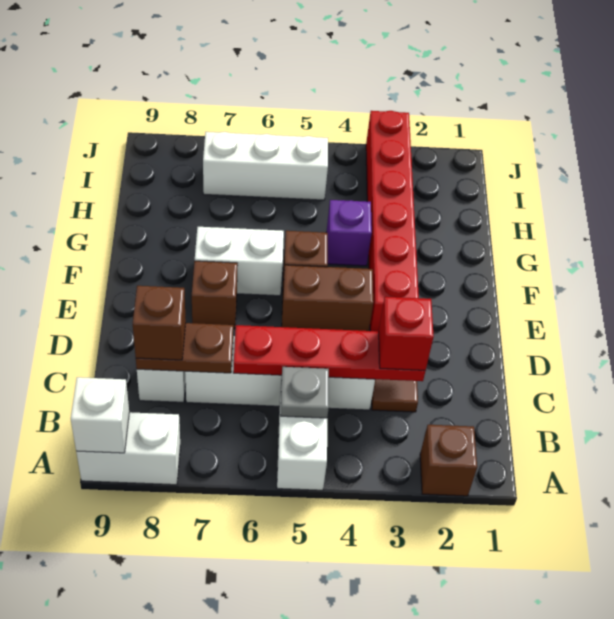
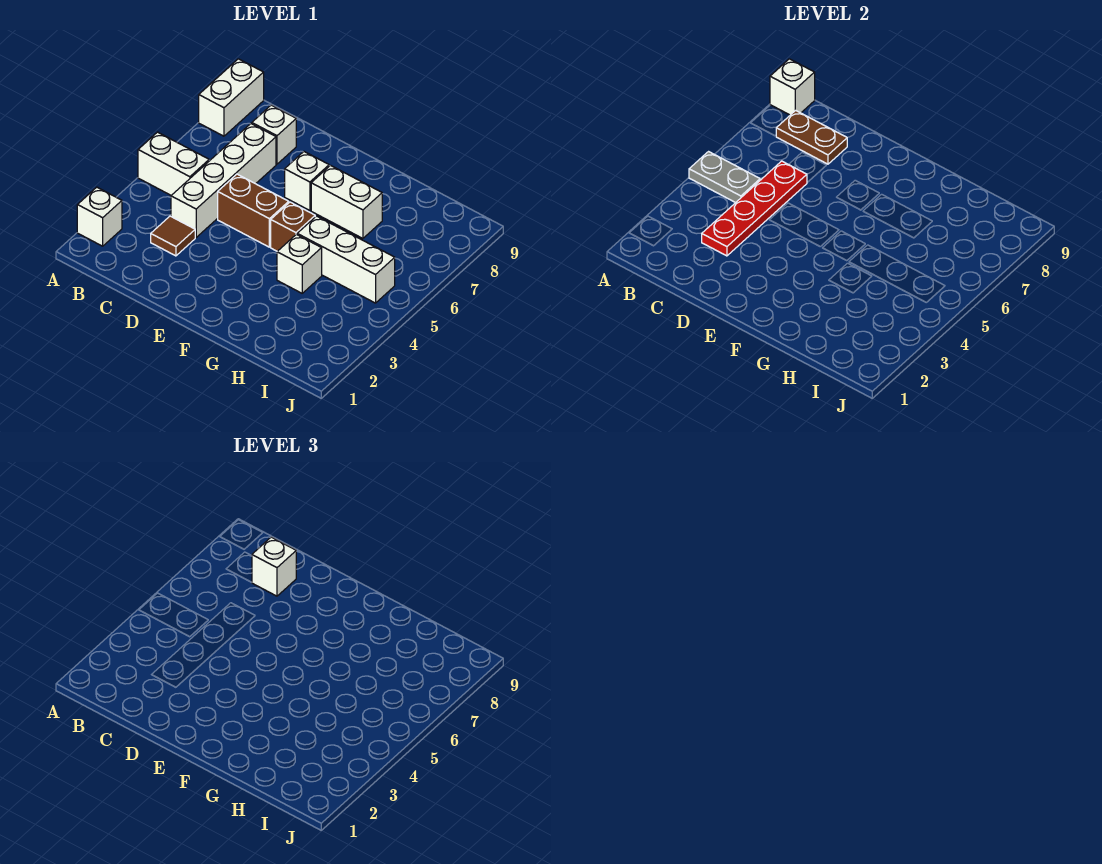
brown brick A2 level 1 -> white brick A2 level 1
grey plate B5 level 2 -> grey plate A5:B5 level 2
red brick C3 level 3 -> none
brown plate C7:C8 level 2 -> brown plate B8:C8 level 2
brown brick C8 level 3 -> white brick C8 level 3
red brick E3:J3 level 1 -> none
brown brick E4:E5 level 1 -> brown brick D5:E5 level 1
brown brick E7 level 1 -> white brick E7 level 1
white brick F6:F7 level 1 -> white brick F7:G7 level 1
purple brick G4 level 1 -> white brick G4 level 1
white brick I5:I7 level 1 -> white brick G5:I5 level 1

